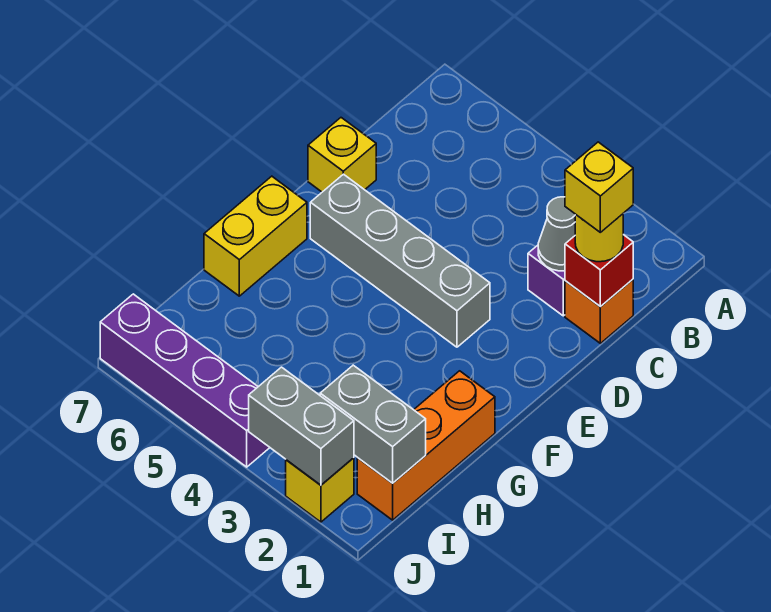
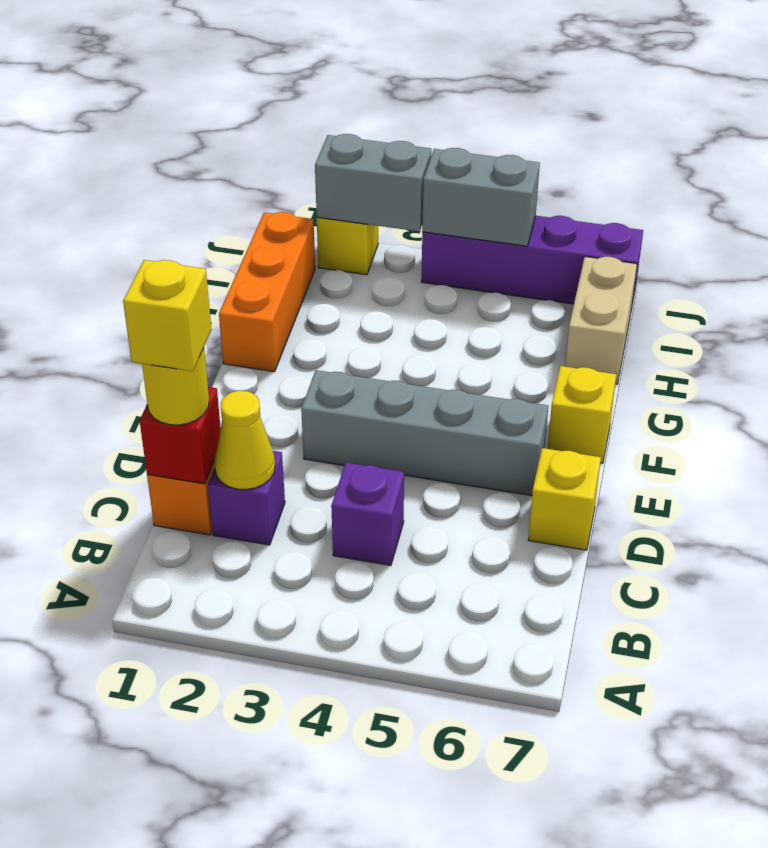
grey cone C2 level 2 -> yellow cone C2 level 2
none -> purple brick C4 level 1
yellow brick F7:G7 level 1 -> yellow brick F7 level 1
none -> tan brick H7:I7 level 1
grey brick I1:I2 level 2 -> grey brick J4:J5 level 2

